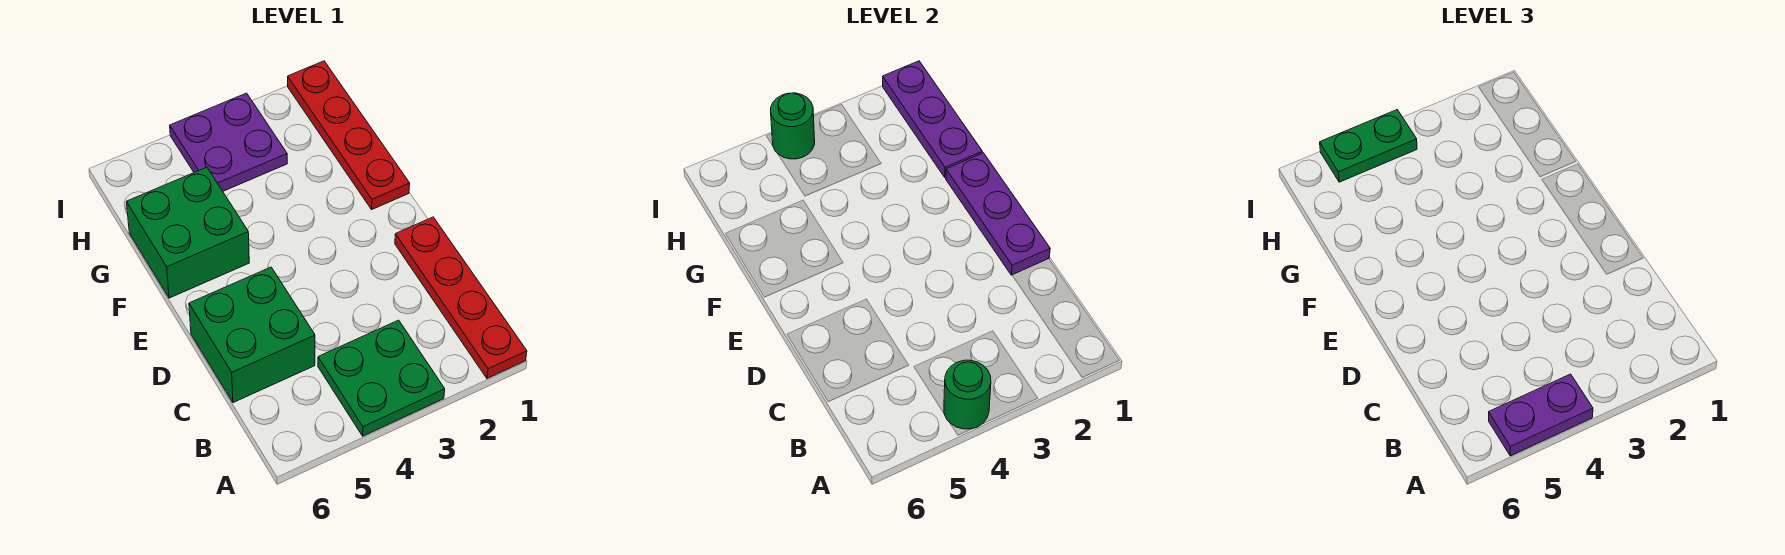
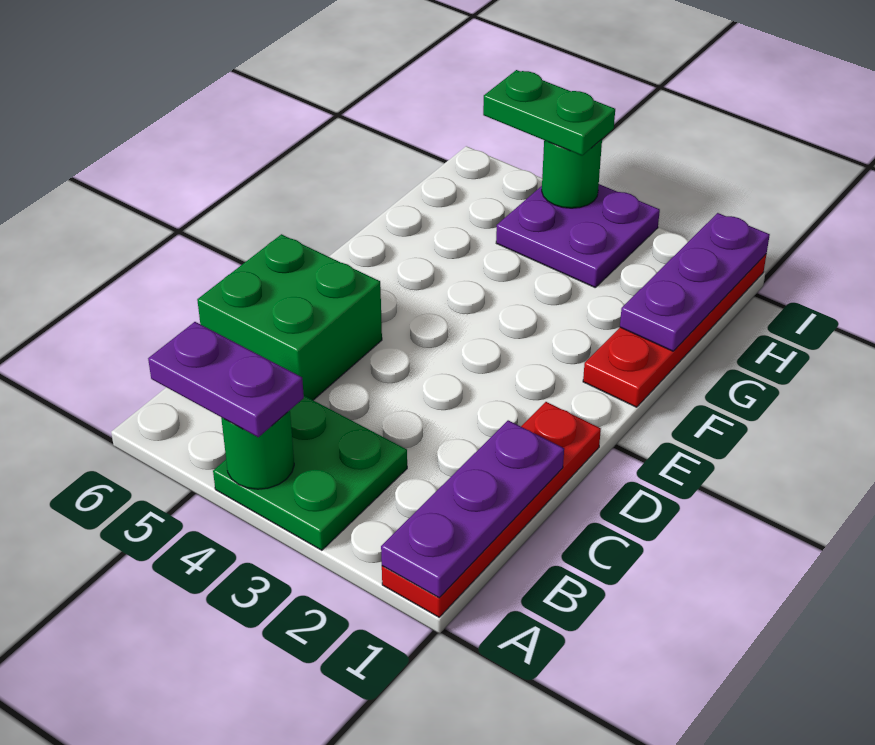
purple plate D1:F1 level 2 -> purple plate A1:C1 level 2
green brick F5:G6 level 1 -> none

